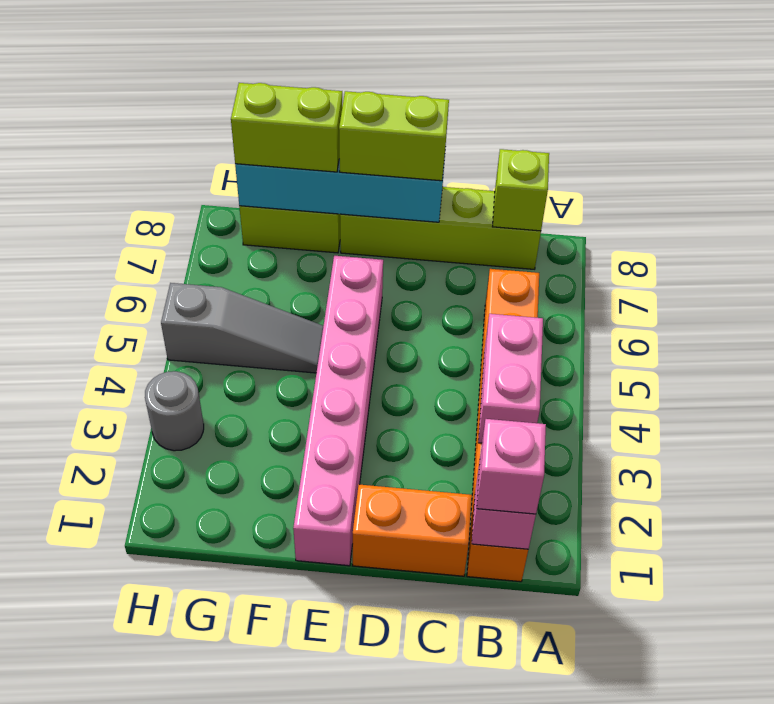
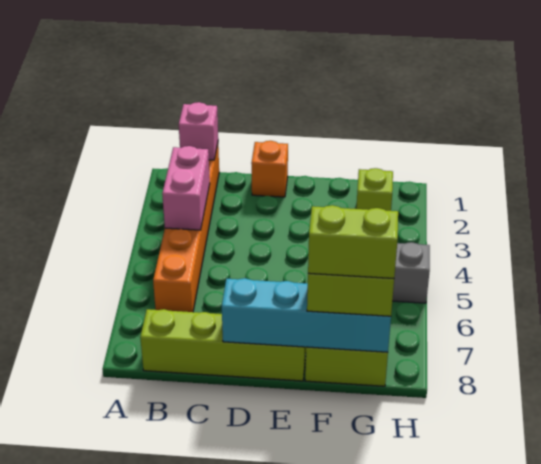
pink brick B1 level 3 -> none
lime brick B8 level 2 -> lime brick G2 level 1
orange brick C1:D1 level 1 -> orange brick D1 level 1
lime brick D8:E8 level 3 -> lime brick F8:G8 level 4
pink brick E1:E6 level 1 -> none
grey round brick H3 level 1 -> none

